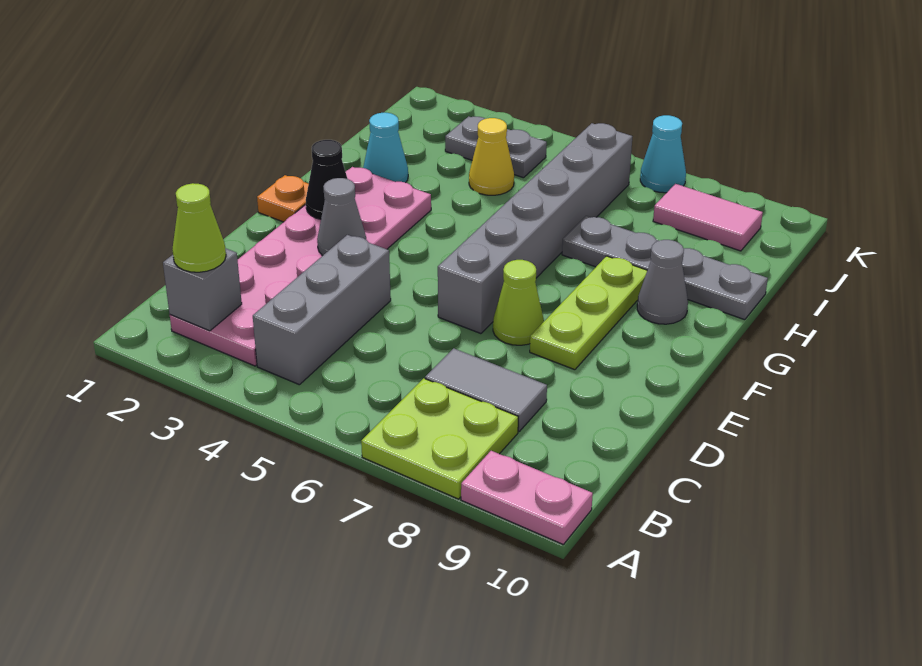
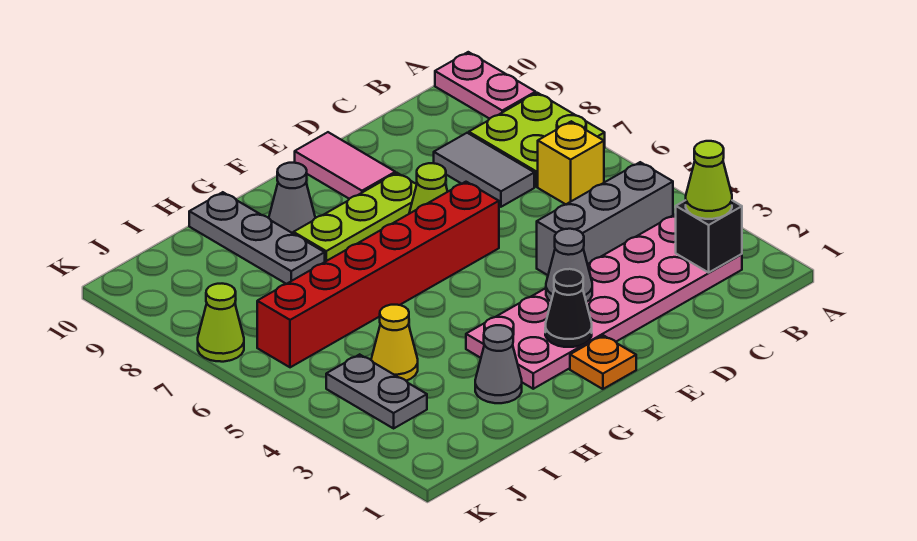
grey brick B2 level 2 -> black brick B2 level 2
none -> yellow brick B6 level 1
grey brick E6:J6 level 1 -> red brick E6:J6 level 1
cyan cone H2 level 1 -> grey cone H2 level 1
grey plate H7:H10 level 1 -> grey plate H8:H10 level 1
pink tile J8:J9 level 1 -> pink tile E9:E10 level 1
cyan cone K7 level 1 -> lime cone K7 level 1

